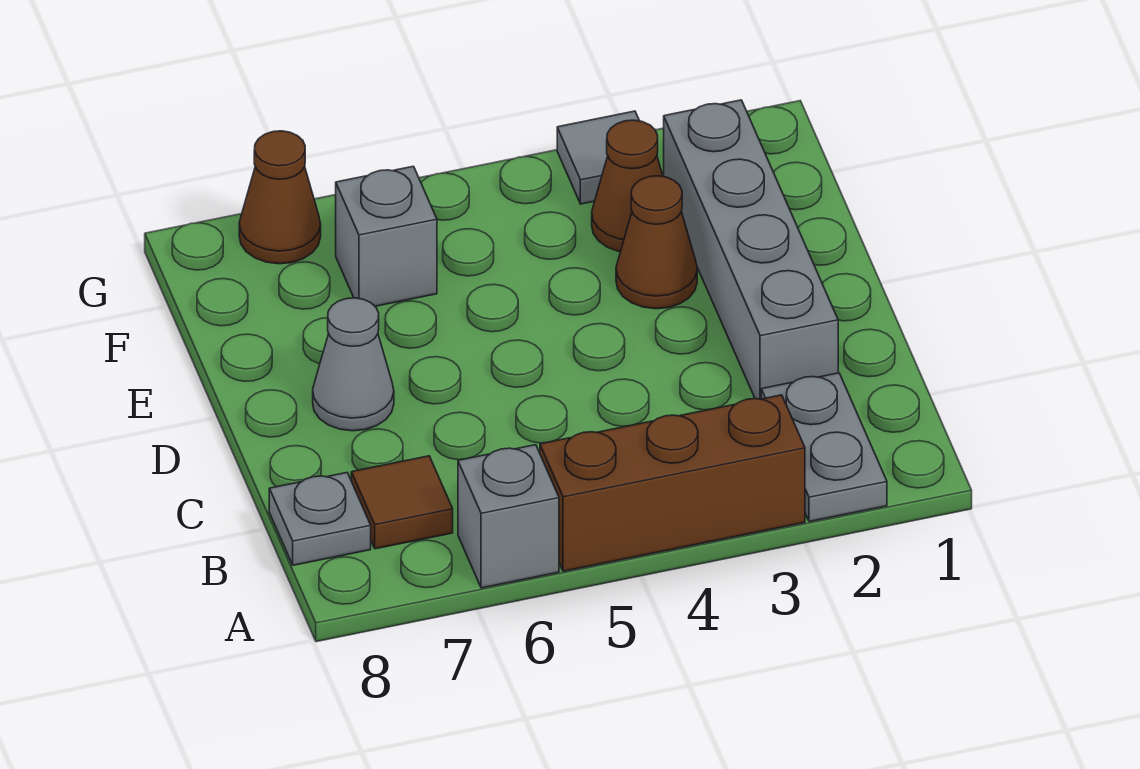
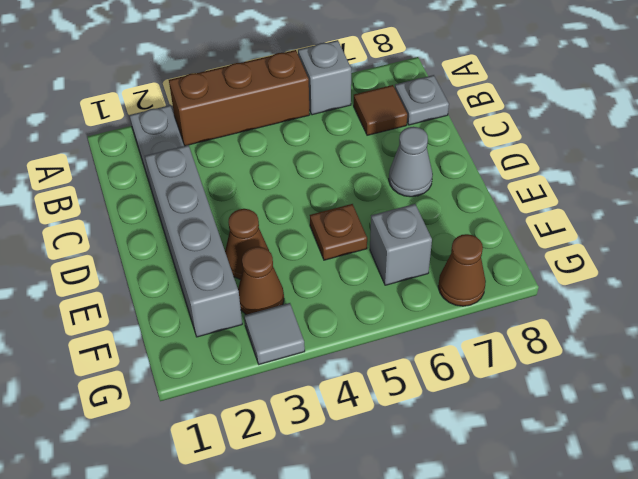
none -> brown plate E5 level 1

